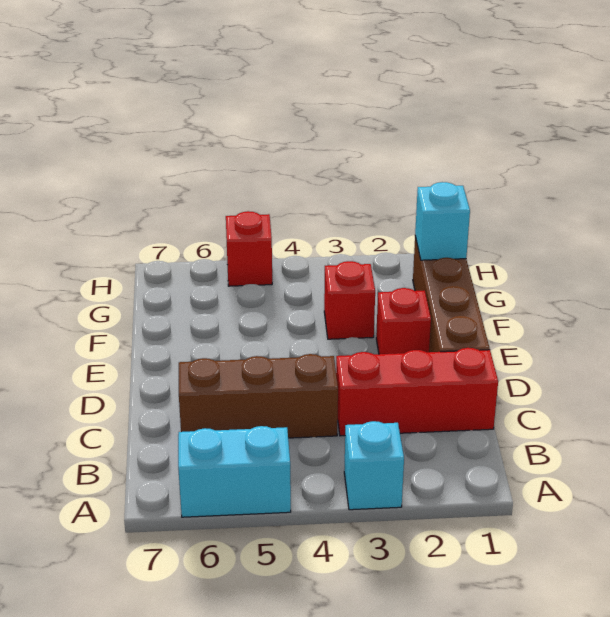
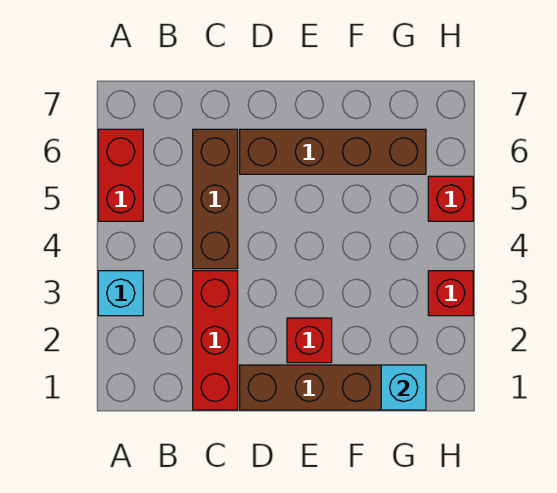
cyan brick A5:A6 level 1 -> red brick A5:A6 level 1
none -> brown brick D6:G6 level 1
red brick F3 level 1 -> red brick H3 level 1

